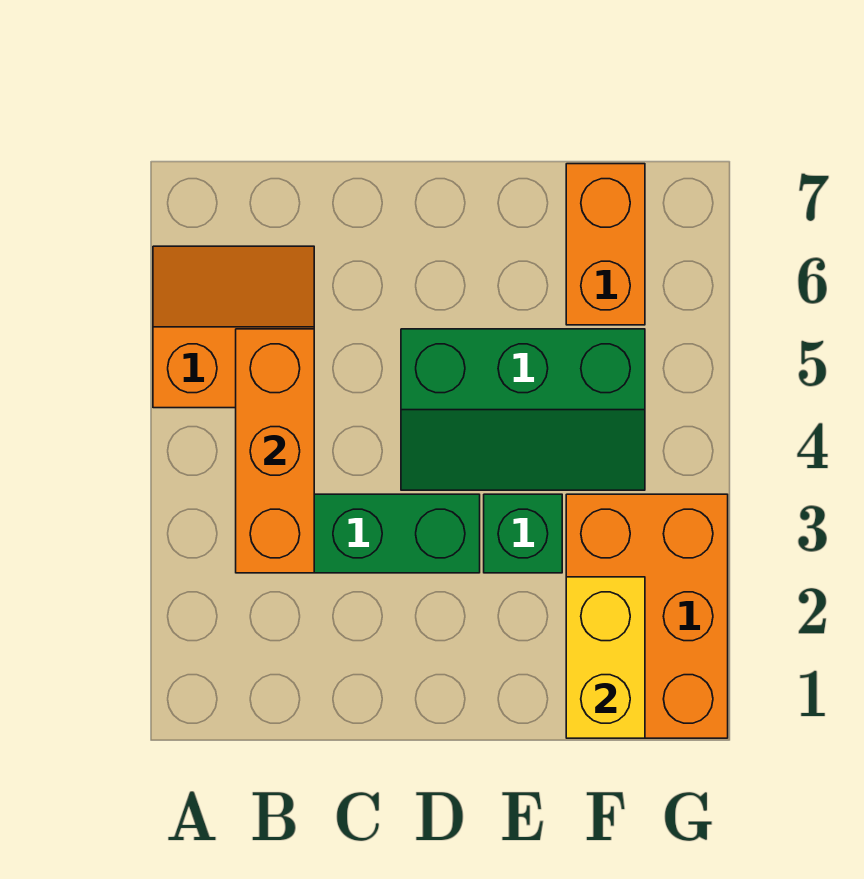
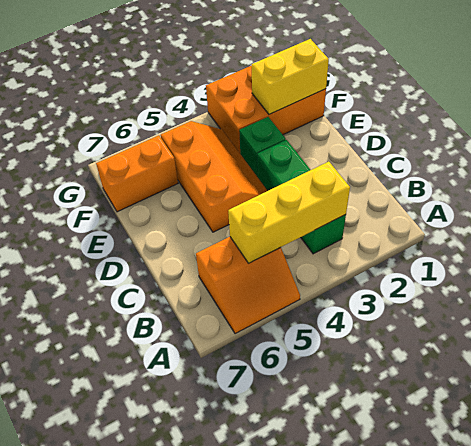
orange slope A5:B6 level 1 top 5 -> orange slope A5:B6 level 1 top B
orange brick B3:B5 level 2 -> yellow brick B3:B5 level 2
green slope D4:F5 level 1 top 5 -> orange slope D4:F5 level 1 top 5

